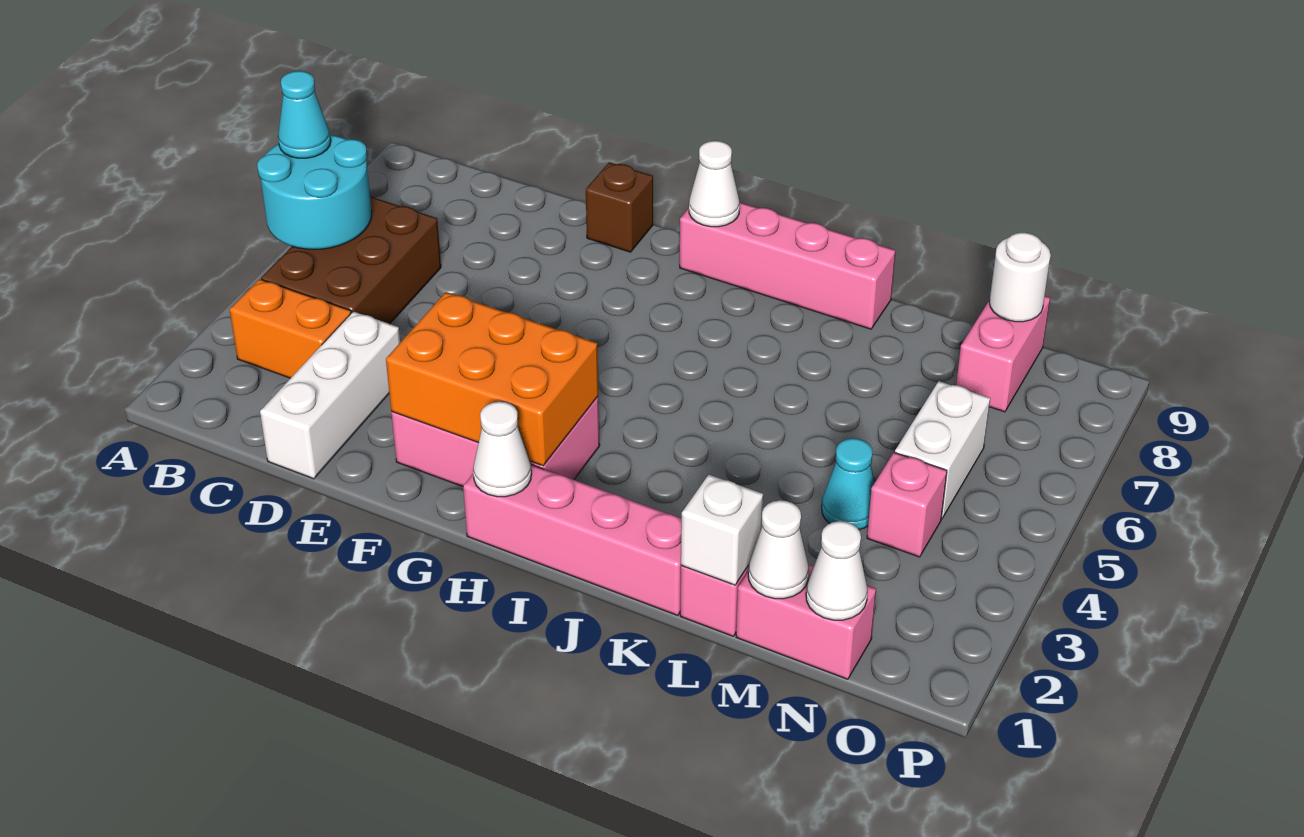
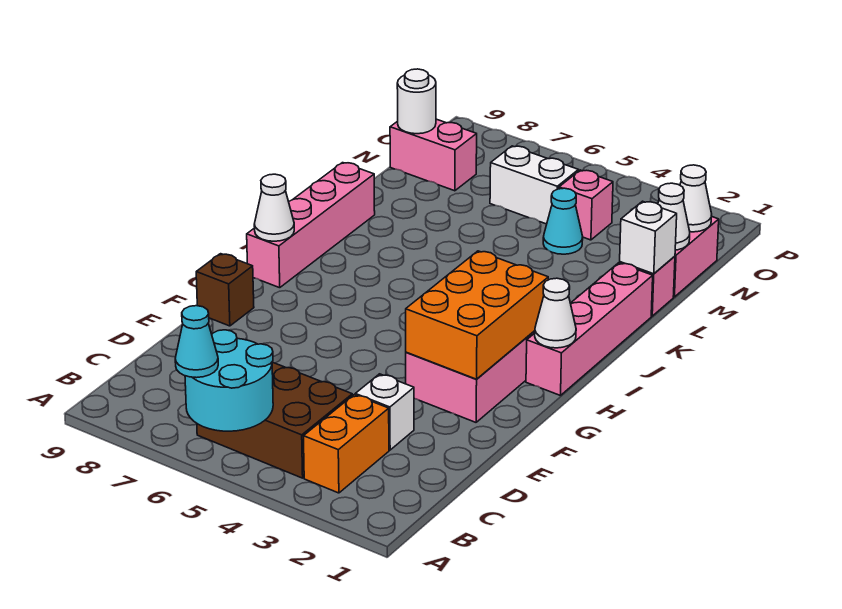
white brick D1:D3 level 1 -> white brick D3 level 1

